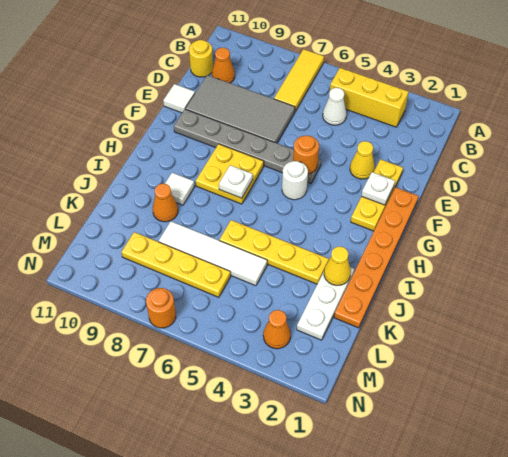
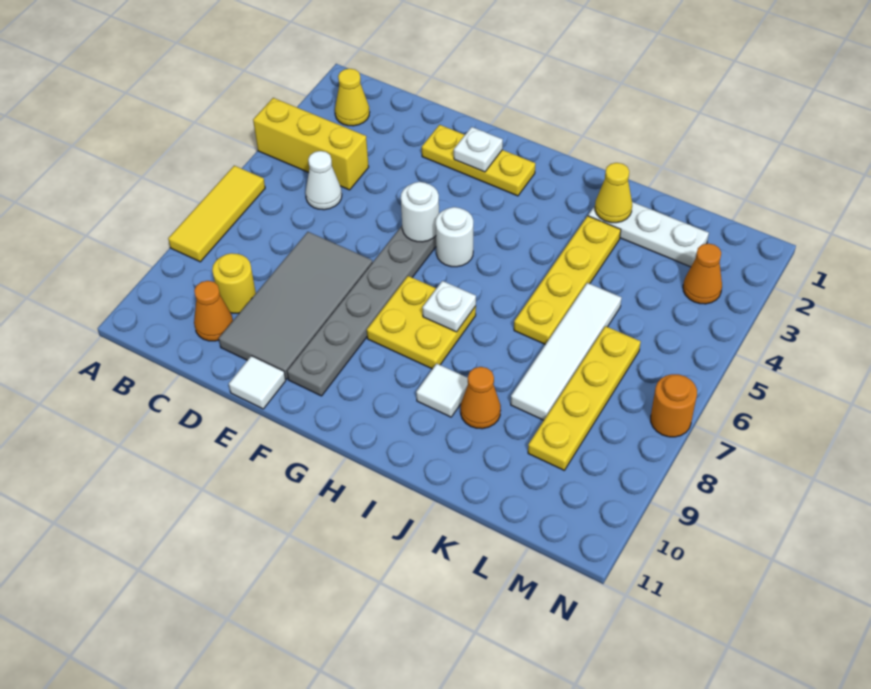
yellow tile A7:C7 level 1 -> yellow tile A6:A8 level 1
yellow brick B3:B5 level 1 -> yellow brick A4:C4 level 1
yellow round brick C11 level 1 -> yellow round brick C9 level 1
yellow cone E3 level 1 -> yellow cone B2 level 1
orange plate F1:K1 level 1 -> none
orange round brick F5 level 2 -> white round brick F5 level 2

